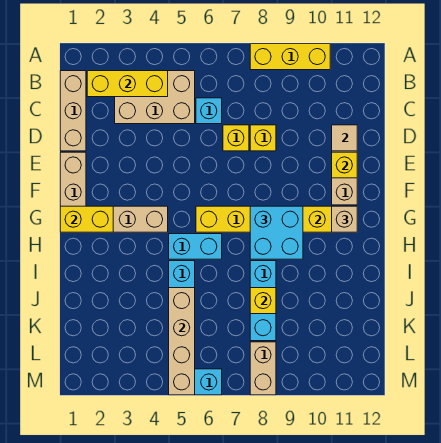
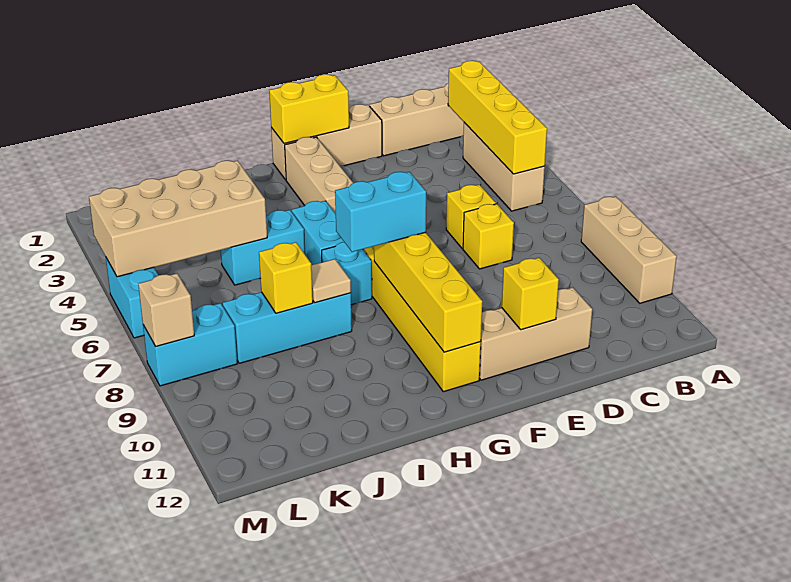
yellow brick A8:A10 level 1 -> tan brick A8:A10 level 1
yellow brick B2:B4 level 2 -> yellow brick B2:B5 level 2
tan brick B3:C5 level 1 -> tan brick B3:B5 level 1
cyan brick C6 level 1 -> cyan brick H7 level 1
yellow brick D8 level 1 -> yellow brick D6 level 1
tan tile D11 level 2 -> tan tile I8 level 2
yellow brick G1:G2 level 2 -> yellow brick F1:G1 level 2
cyan brick G8:H9 level 3 -> cyan brick G8:H8 level 3
tan brick G11 level 3 -> tan brick M8 level 2
tan brick J5:M5 level 2 -> tan brick J4:M5 level 2
tan brick L8:M8 level 1 -> cyan brick L8:M8 level 1

